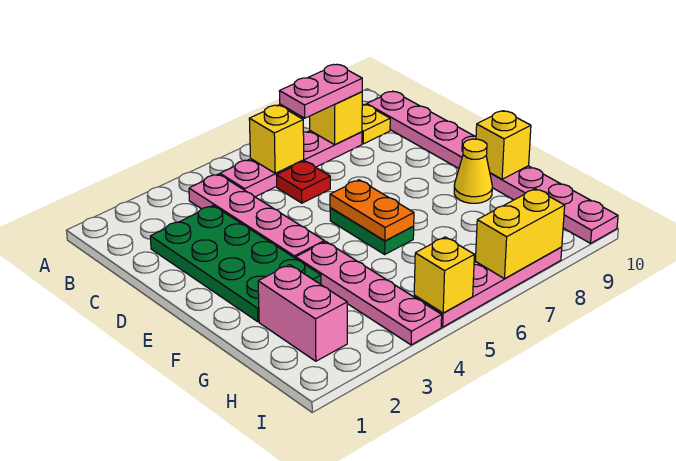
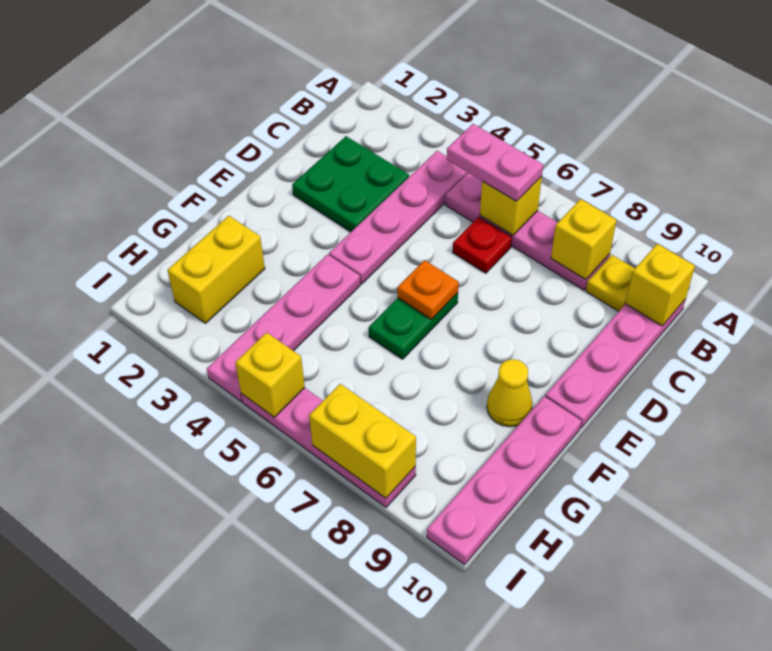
pink plate B7:B8 level 3 -> pink plate B5:B6 level 3
green plate C2:F3 level 1 -> green plate C2:D3 level 1
orange plate E6:F6 level 2 -> orange plate E6 level 2
yellow brick F10 level 2 -> yellow brick B10 level 2
pink brick G2:H2 level 1 -> yellow brick G2:H2 level 1

